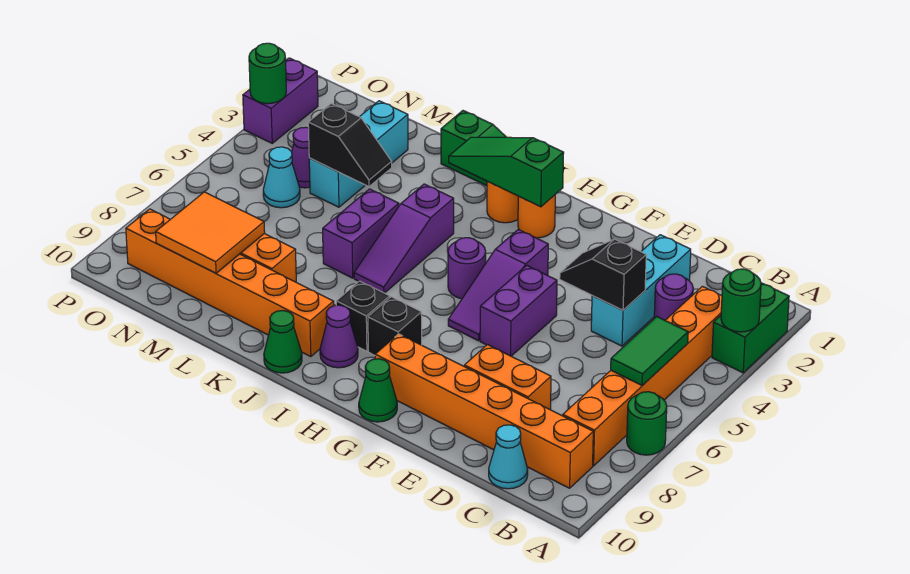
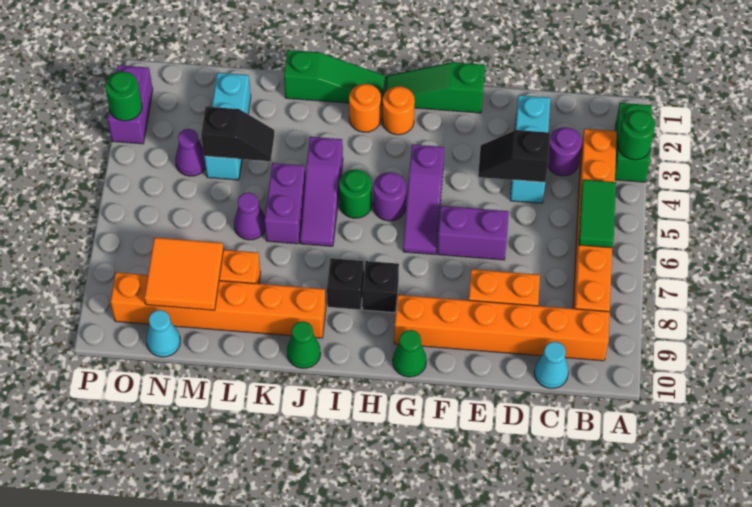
green round brick A7 level 1 -> green round brick I5 level 1
purple brick F5:F6 level 1 -> purple brick E6:F6 level 1
green slope H2:J2 level 2 top H -> green slope F1:H1 level 1 top F
purple cone I9 level 1 -> purple cone L6 level 1
cyan cone N5 level 1 -> cyan cone N10 level 1

